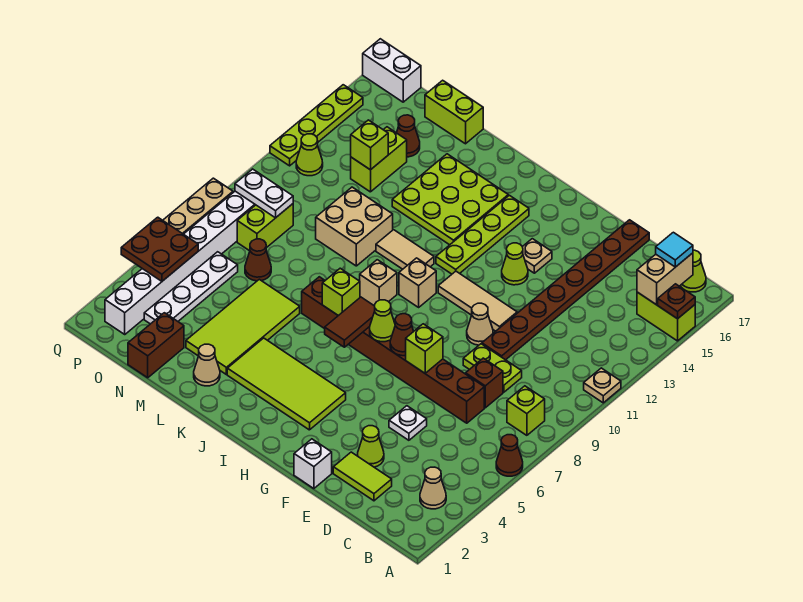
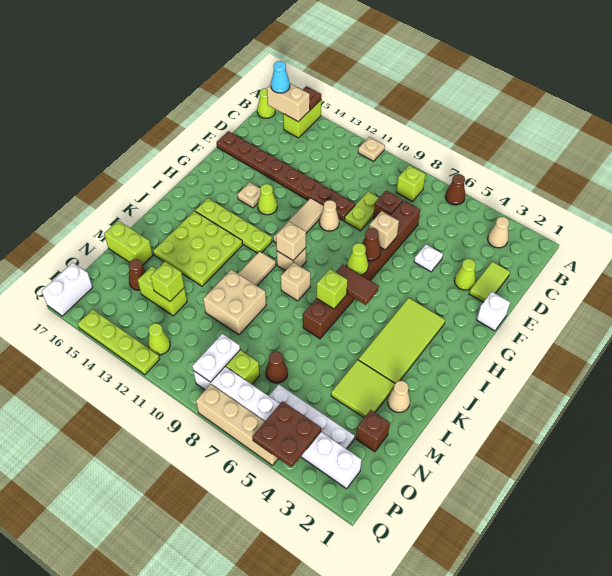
cyan tile B16 level 3 -> cyan cone B16 level 3
lime brick F7 level 2 -> tan brick F7 level 2
none -> tan brick I10 level 2
lime tile L3:M6 level 1 -> lime tile L3:M4 level 1
lime brick M17:N17 level 1 -> lime brick M16:M17 level 1
brown brick N1:N2 level 1 -> brown brick N2 level 1

